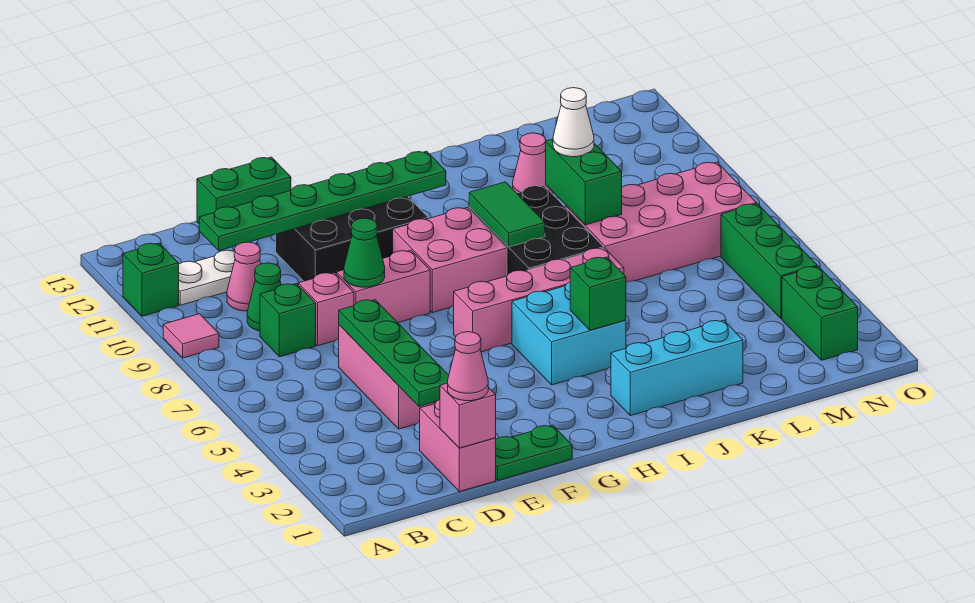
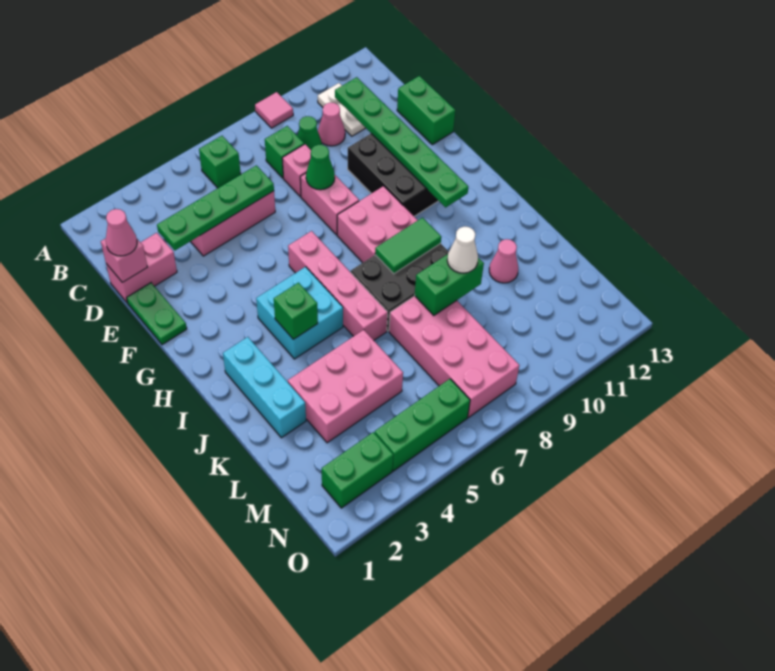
green brick A11 level 1 -> green brick B6 level 1
none -> pink brick K3:L5 level 1

